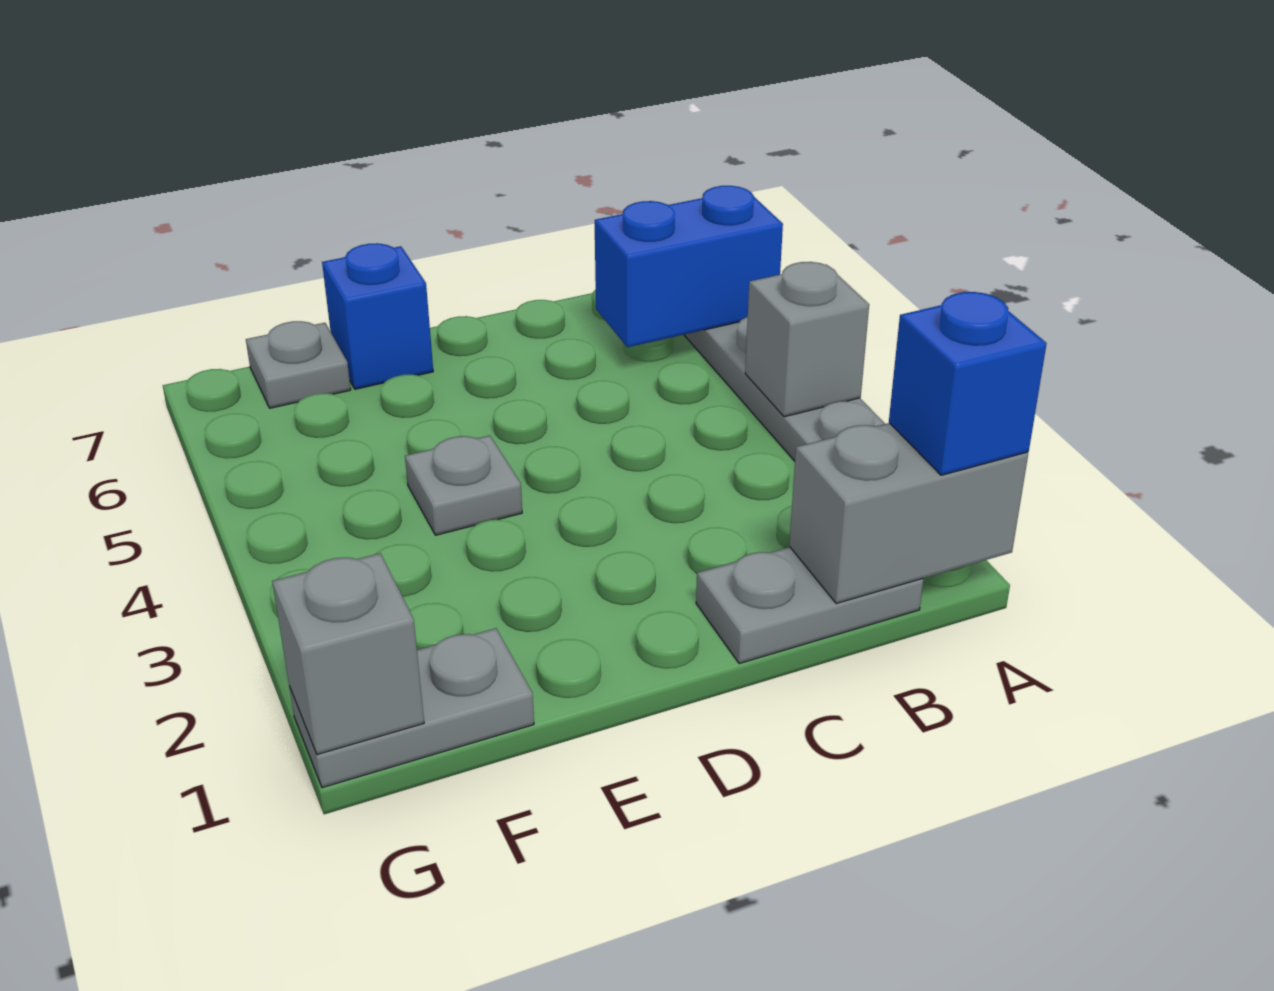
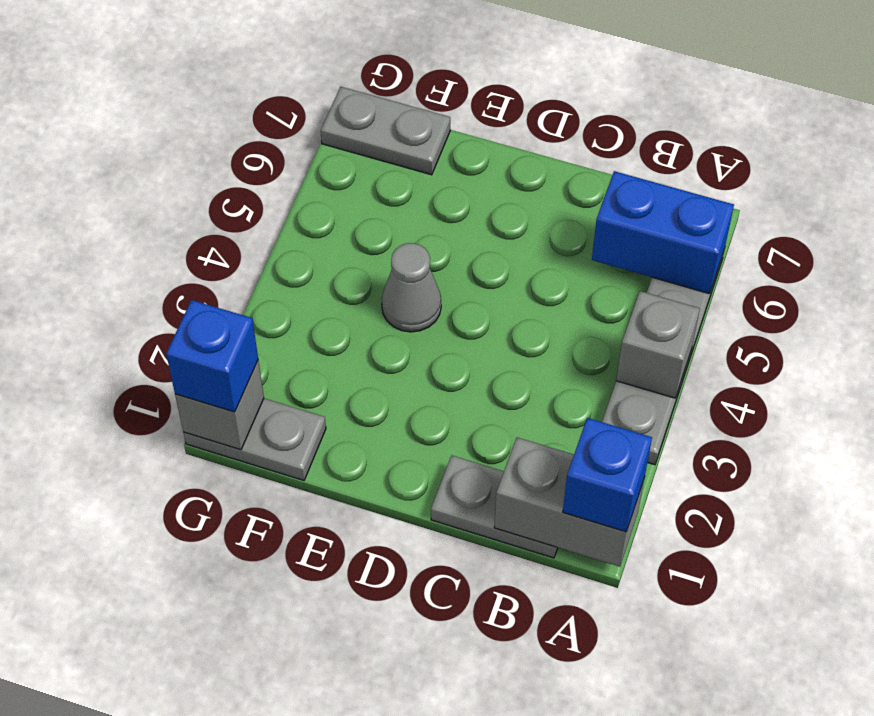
grey plate E4 level 1 -> grey cone E4 level 1
blue brick E7 level 1 -> blue brick G1 level 3
grey plate F7 level 1 -> grey plate F7:G7 level 1

